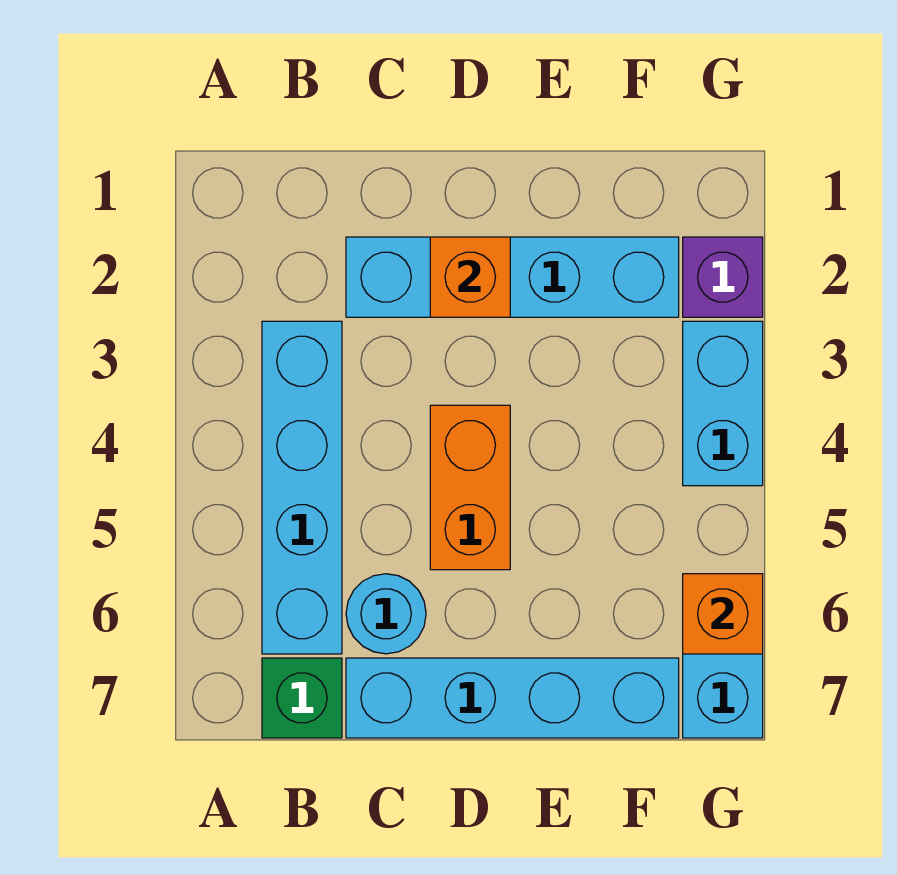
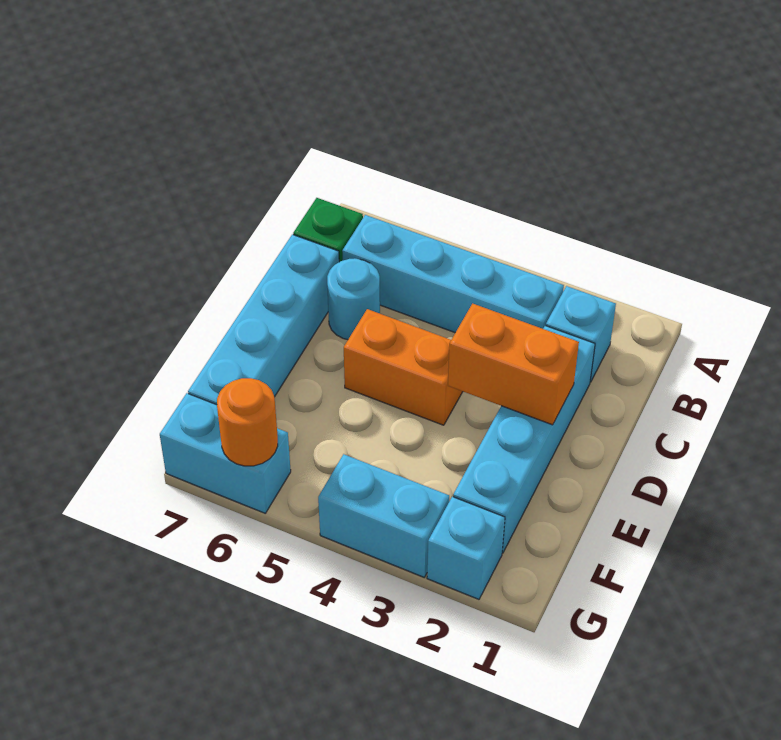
none -> cyan brick B2 level 1
orange brick D2 level 2 -> orange brick D2:D3 level 2
purple brick G2 level 1 -> cyan brick G2 level 1
orange brick G6 level 2 -> orange round brick G6 level 2

